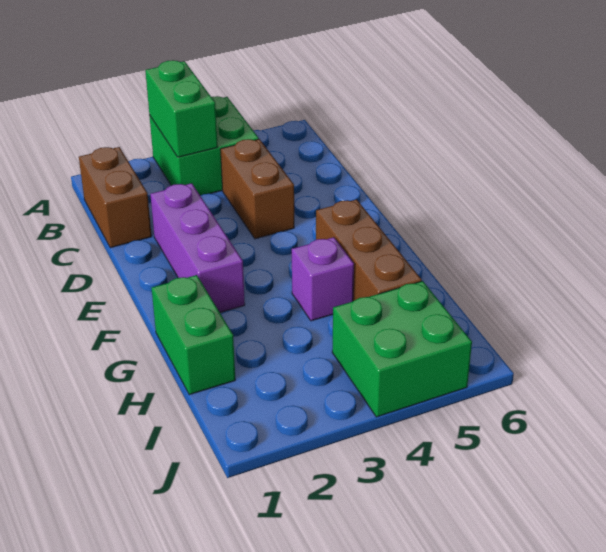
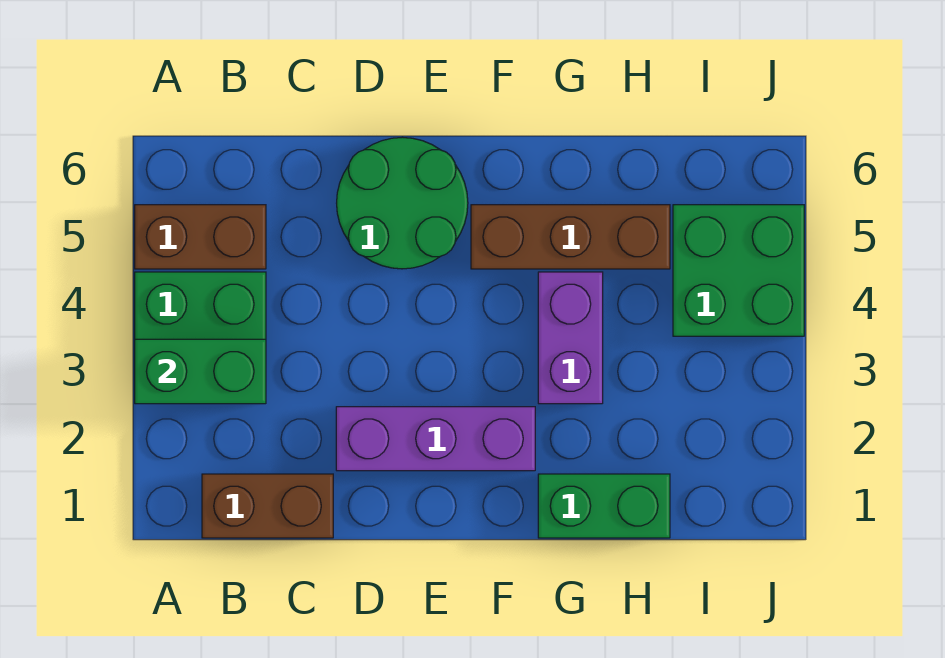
brown brick C4:D4 level 1 -> brown brick A5:B5 level 1
none -> green round brick D5:E6 level 1
purple brick G4 level 1 -> purple brick G3:G4 level 1

